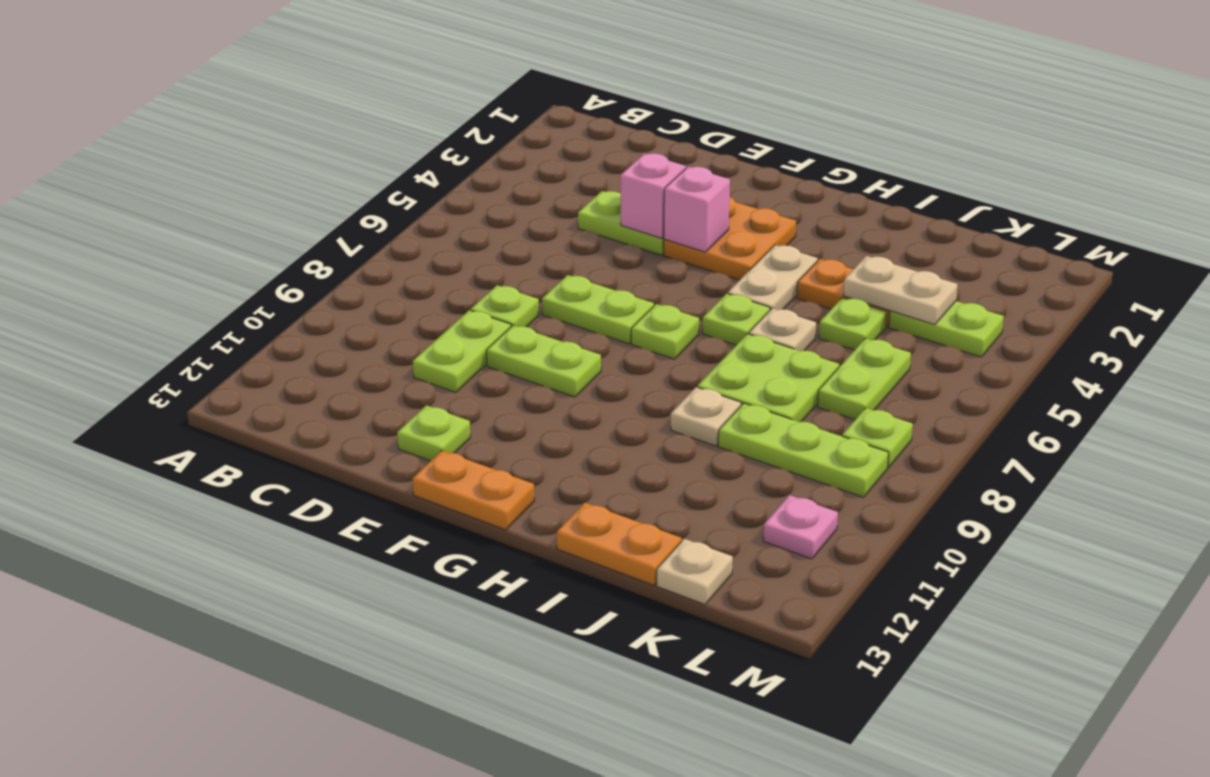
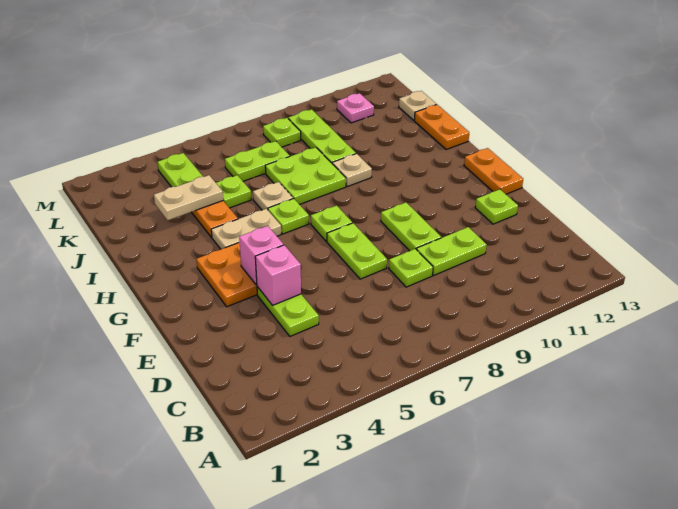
tan plate J4:K4 level 2 -> tan plate J3:J4 level 2

